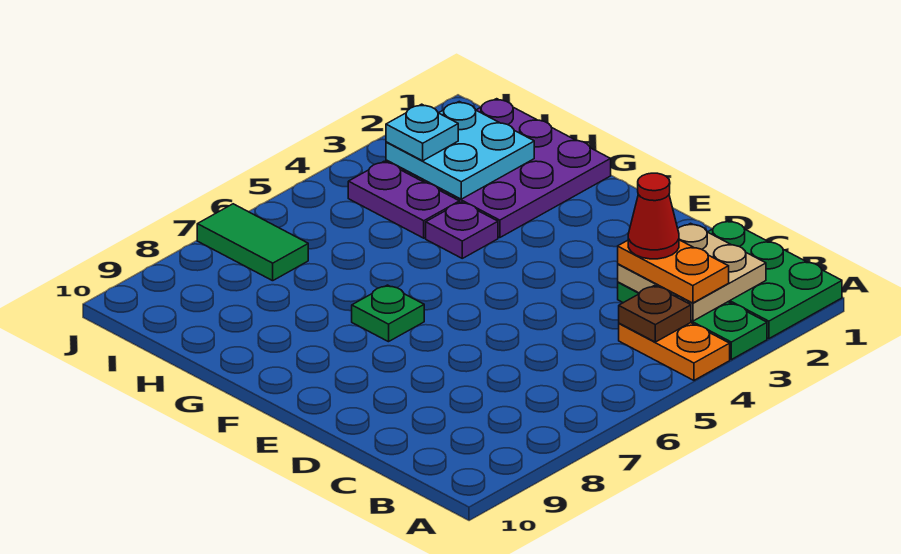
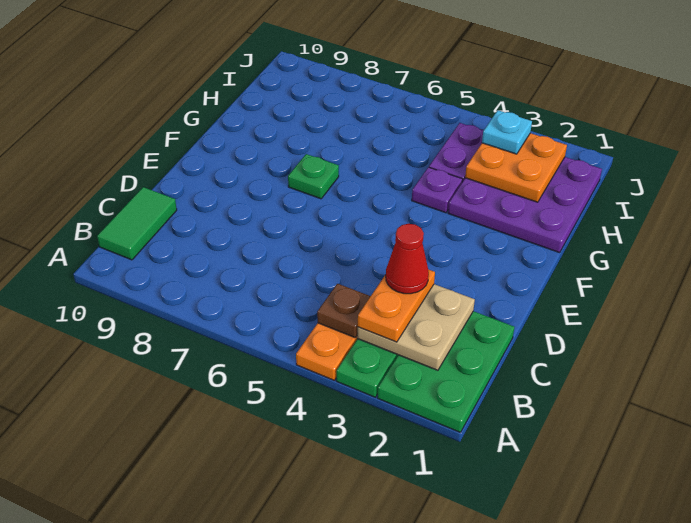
cyan plate H2:I3 level 2 -> orange plate H2:I3 level 2
green tile I7:J7 level 1 -> green tile B10:C10 level 1

